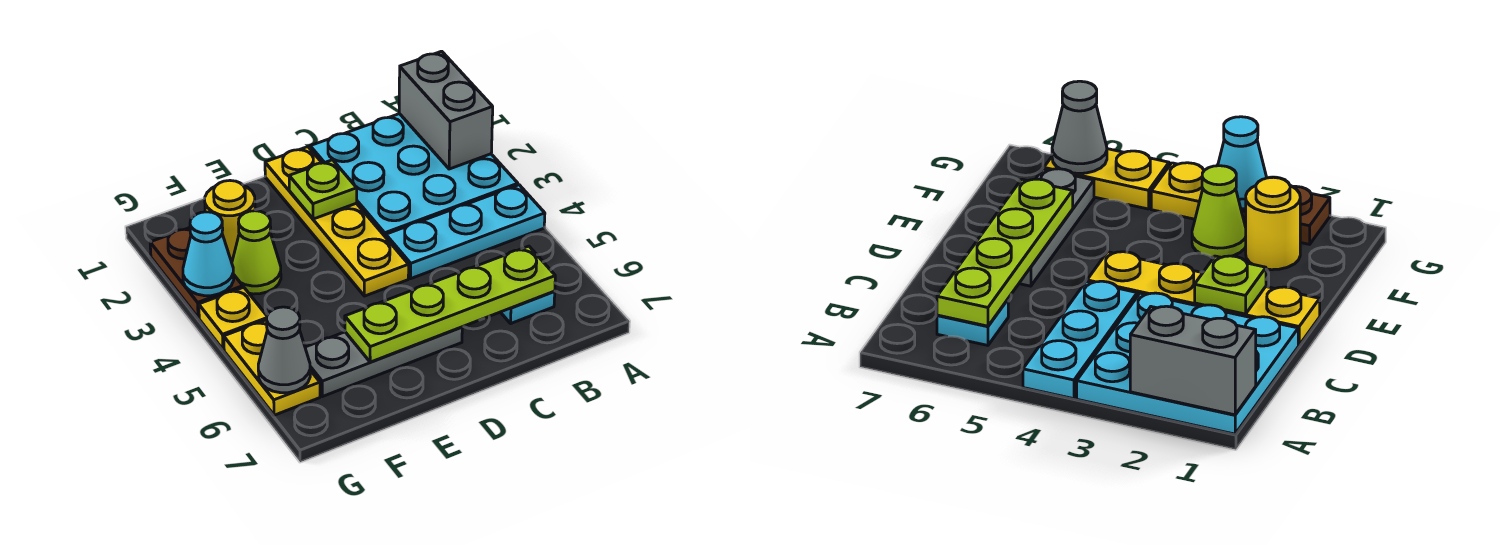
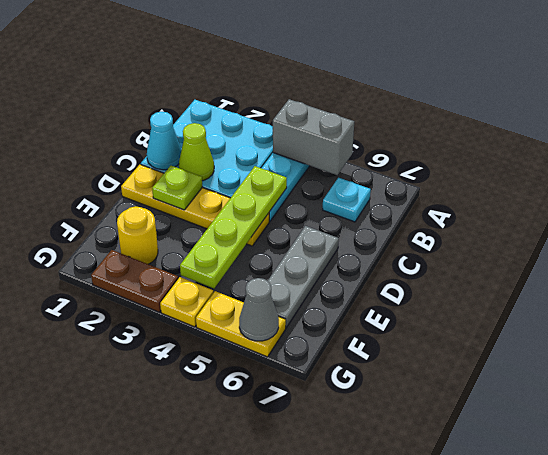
grey brick A1:A2 level 2 -> grey brick A4:A5 level 2
lime plate B6:E6 level 2 -> lime plate C4:F4 level 2
lime cone F3 level 1 -> lime cone C2 level 2
cyan cone G3 level 2 -> cyan cone C1 level 2

